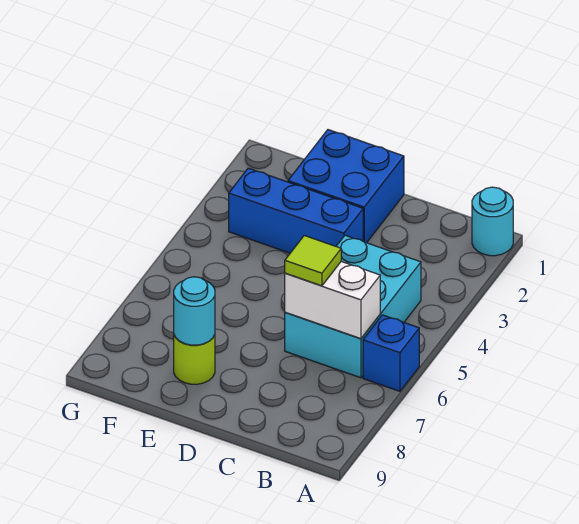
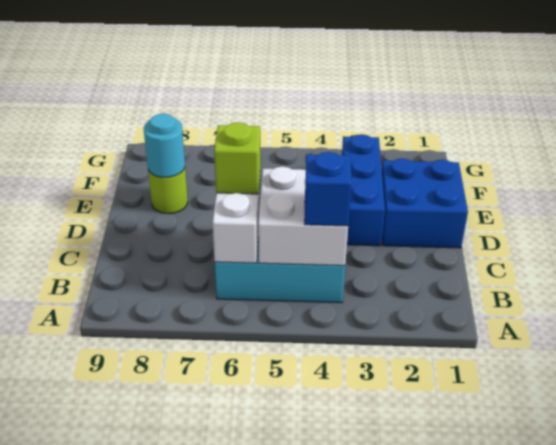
cyan round brick A1 level 1 -> none
blue brick A6 level 1 -> blue brick B4 level 3
none -> white brick B4:C5 level 2
lime tile C6 level 3 -> lime brick C6 level 3

